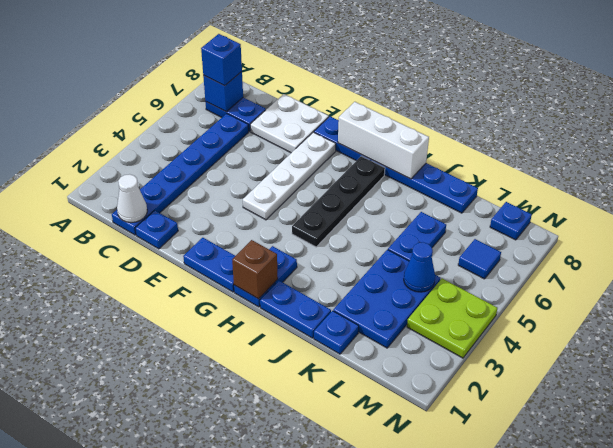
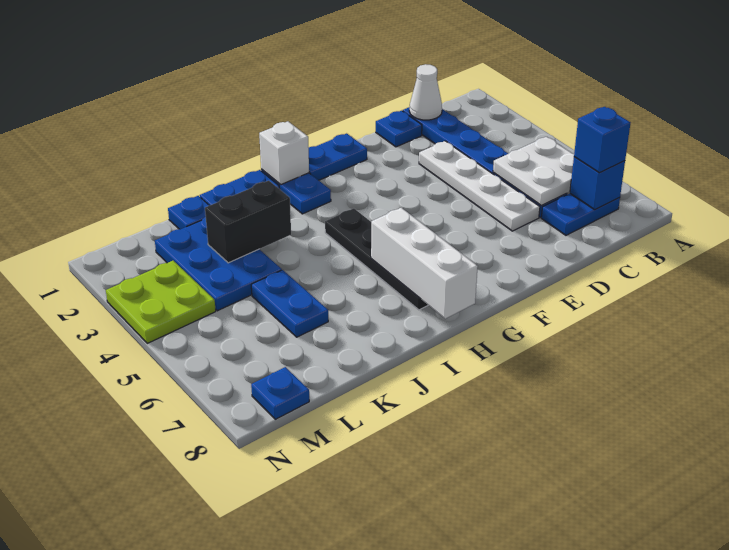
white plate D7:E8 level 1 -> white plate B5:C6 level 2
white plate F4:F7 level 1 -> white plate D3:D6 level 1
blue plate F8:K8 level 1 -> none
white brick G8:I8 level 2 -> white brick H6:H8 level 2
brown brick H1 level 2 -> white brick H1 level 2
none -> black brick J3:K3 level 2
blue cone L4 level 2 -> none
blue tile M6 level 1 -> none

